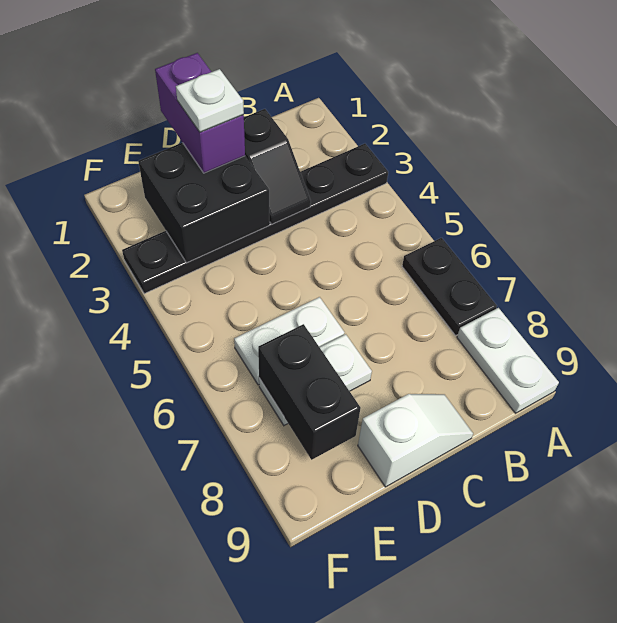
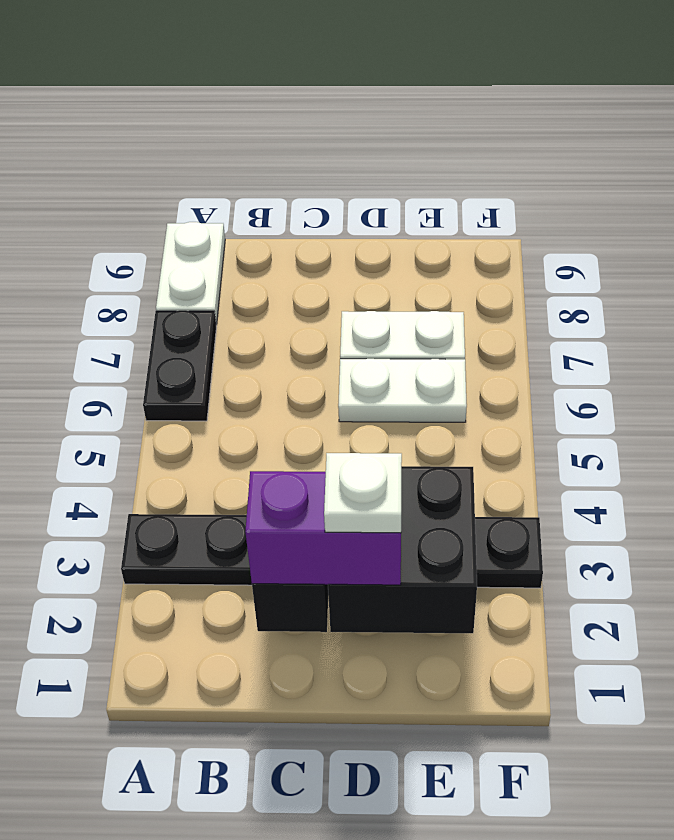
white slope C9:D9 level 1 top D -> none
purple brick D1:D2 level 3 -> purple brick C2:D2 level 3
black brick E7:E8 level 2 -> none

